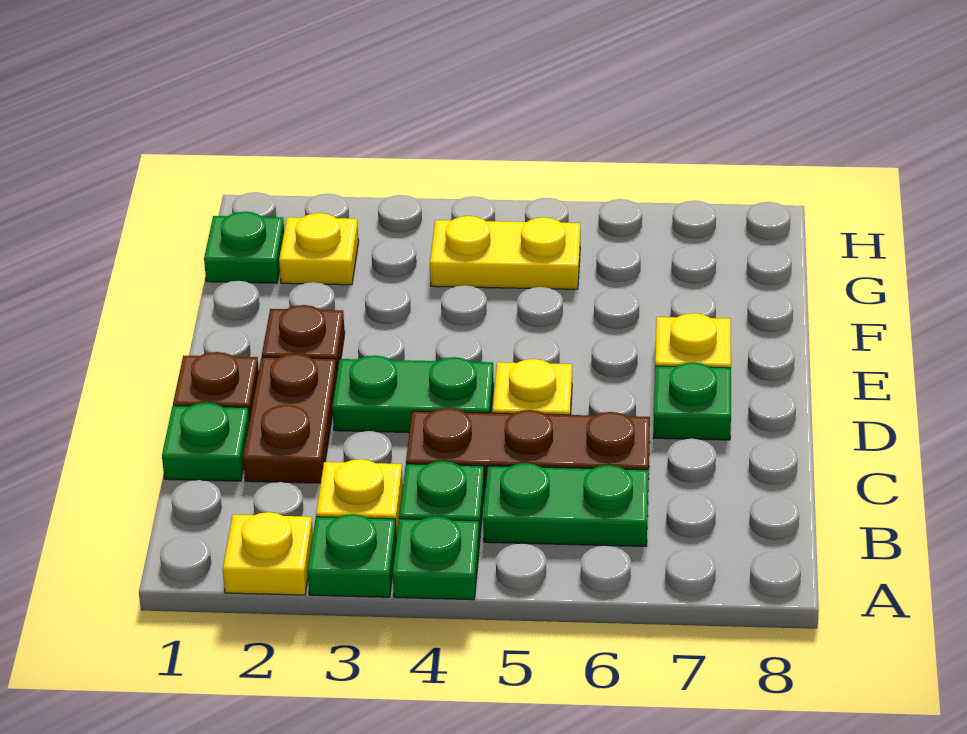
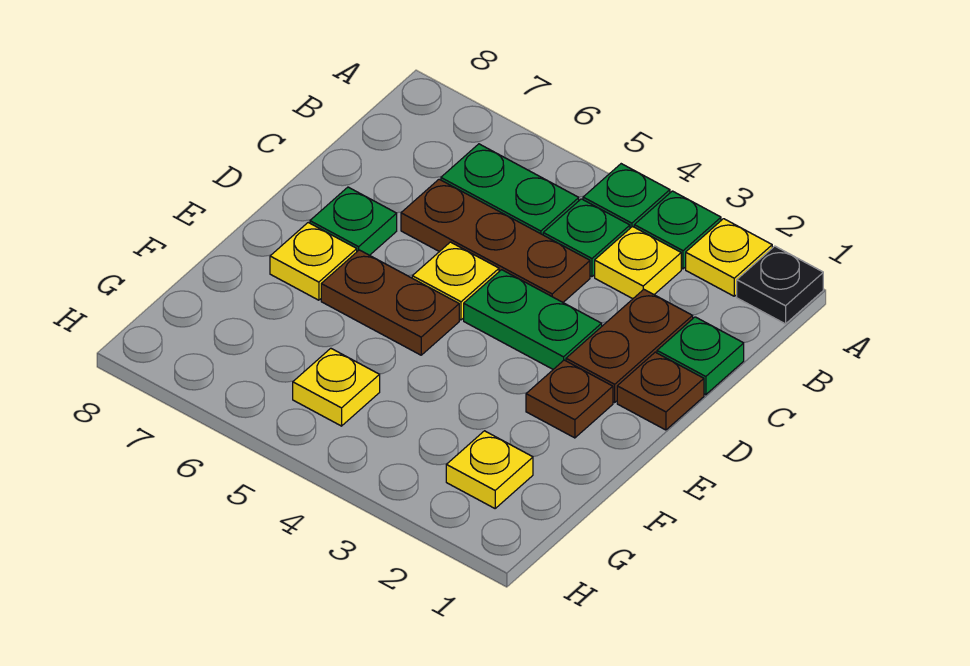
none -> black plate A1 level 1
none -> brown plate E5:E6 level 1
green plate G1 level 1 -> none
yellow plate G4:G5 level 1 -> yellow plate G5 level 1

